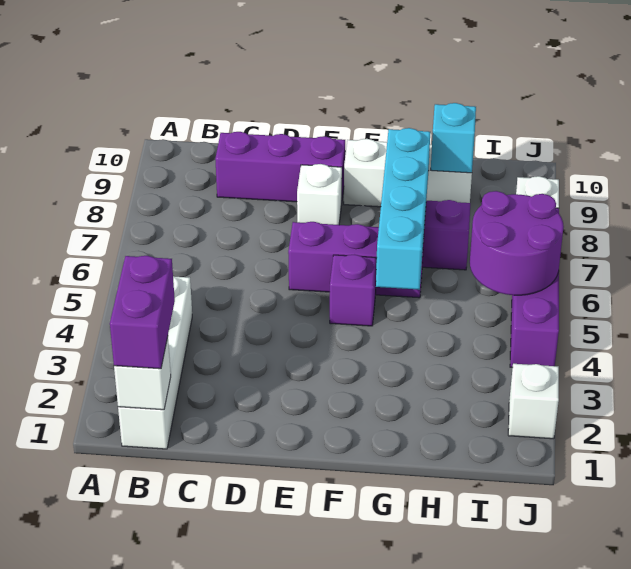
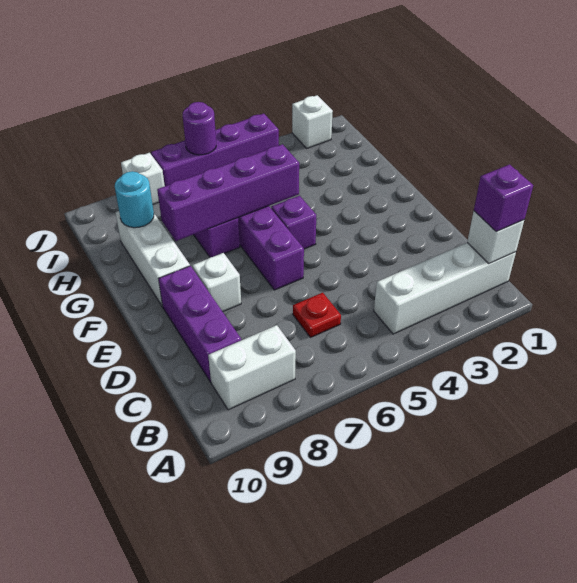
purple brick B1:B2 level 3 -> purple brick B1 level 3
none -> white brick B8:B9 level 1
none -> red plate C6 level 1
cyan brick G5:G8 level 2 -> purple brick G5:G8 level 2
cyan brick H9 level 2 -> cyan round brick H9 level 2
purple round brick I5:J6 level 2 -> purple round brick J6 level 2

